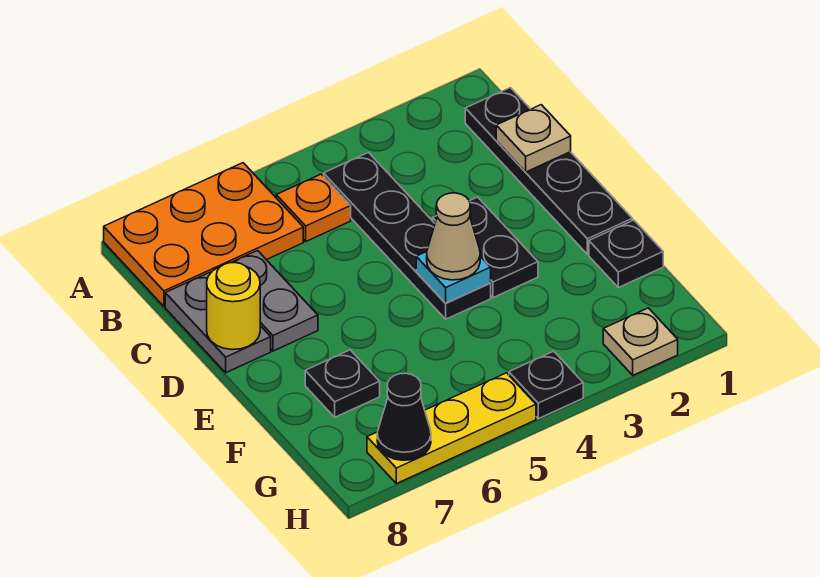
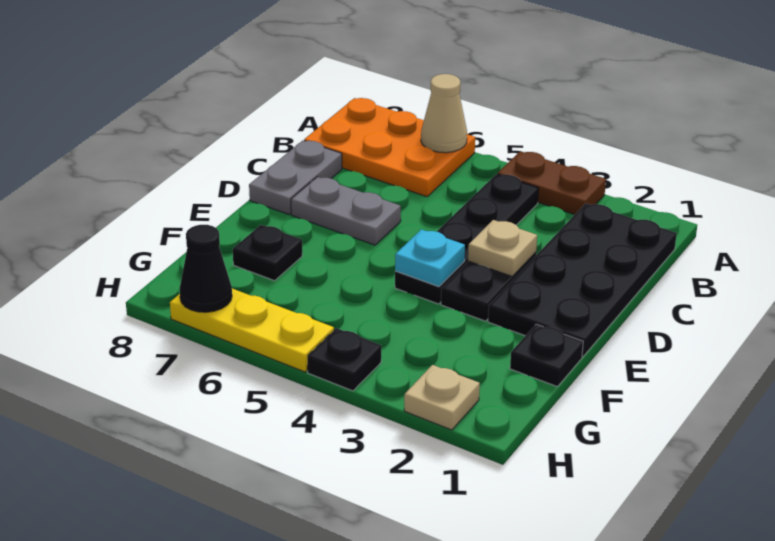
none -> brown plate A3:A4 level 1
black plate B1:E1 level 1 -> black plate B1:E2 level 1
orange plate B5 level 1 -> none
tan plate C1 level 2 -> tan plate D3 level 2
grey plate C7:D7 level 1 -> grey plate D6:D7 level 1
yellow round brick D8 level 2 -> none
tan cone E4 level 3 -> tan cone A6 level 2

